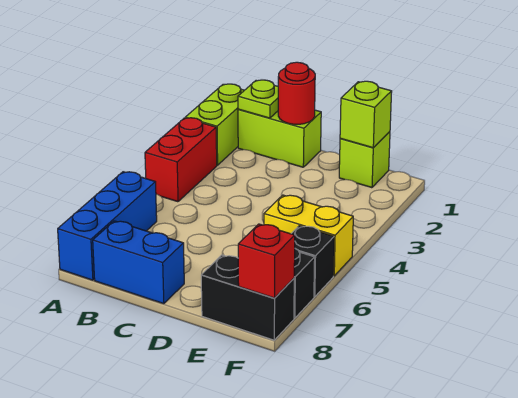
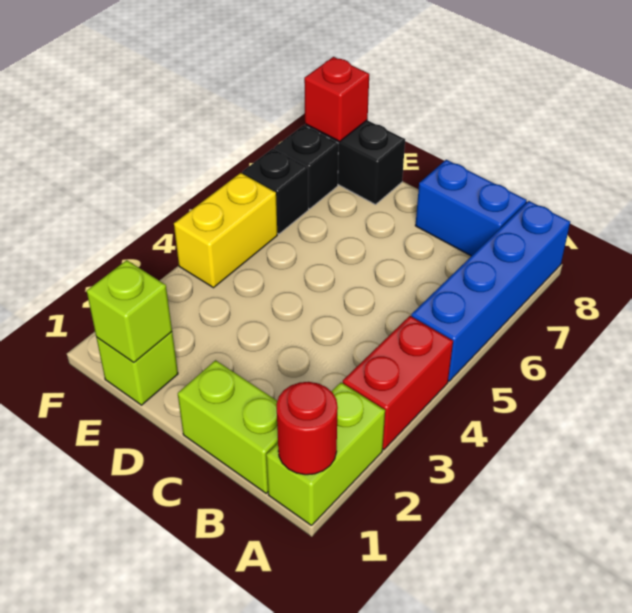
blue brick A6:A8 level 1 -> blue brick A5:A8 level 1
lime plate B1 level 2 -> none
red round brick C1 level 2 -> red round brick A1 level 2
yellow brick E5:F5 level 1 -> yellow brick F4:F5 level 1

